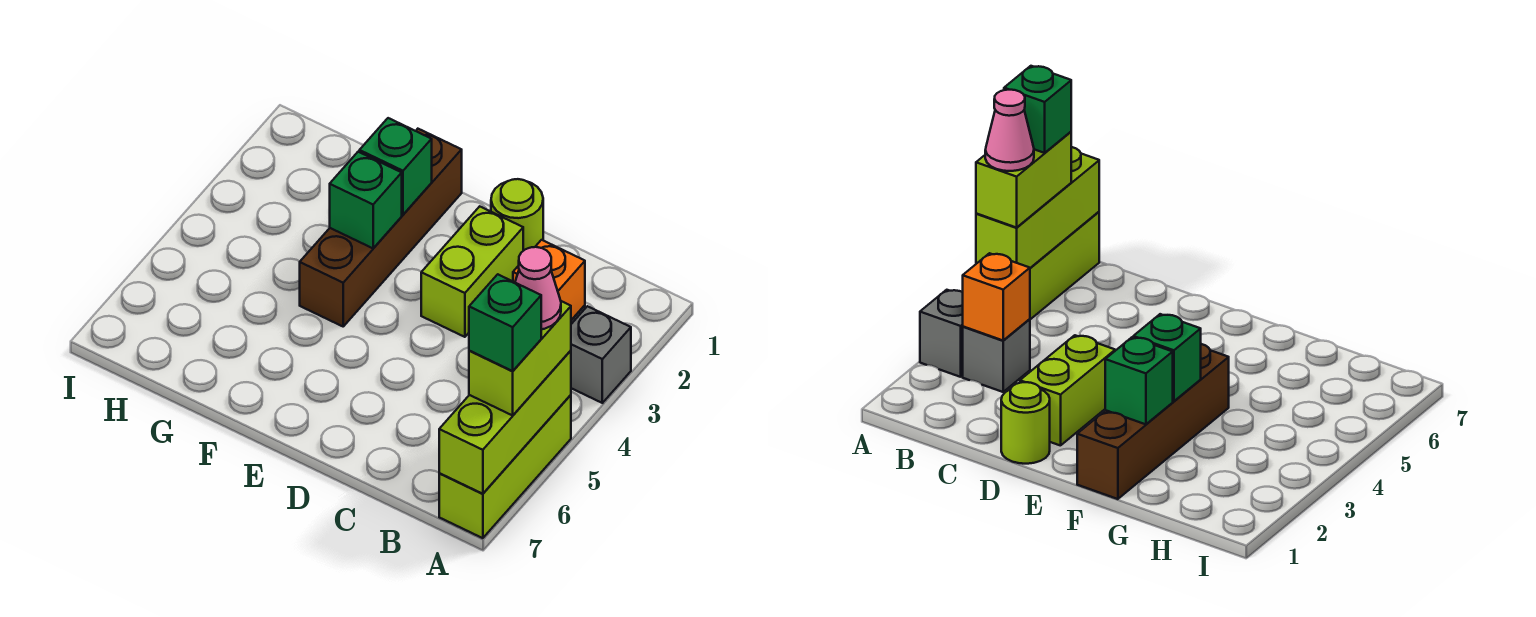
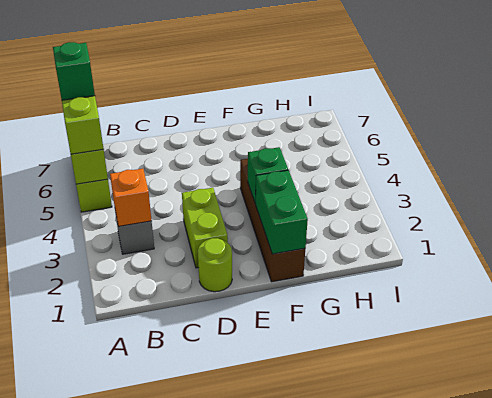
grey brick A3 level 1 -> none
pink cone A5 level 4 -> none
green brick F2 level 2 -> green brick F1:F2 level 2

